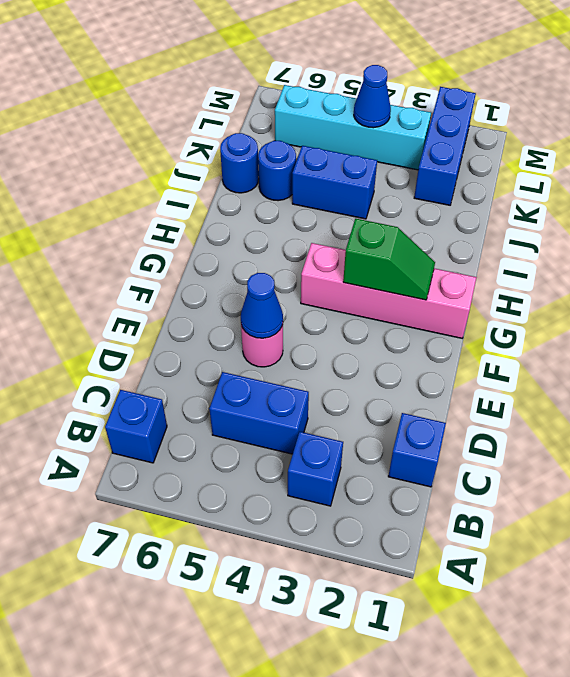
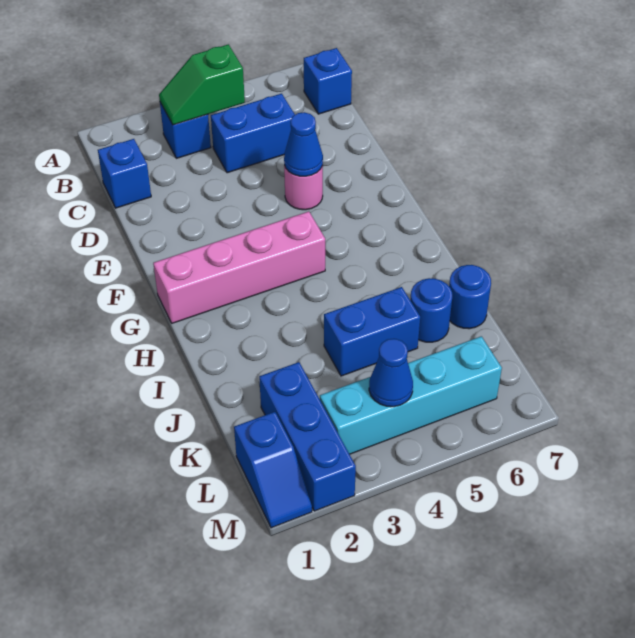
green slope G2:G3 level 2 top 3 -> green slope B3:B4 level 2 top 4
none -> blue slope L1:M1 level 1 top L

